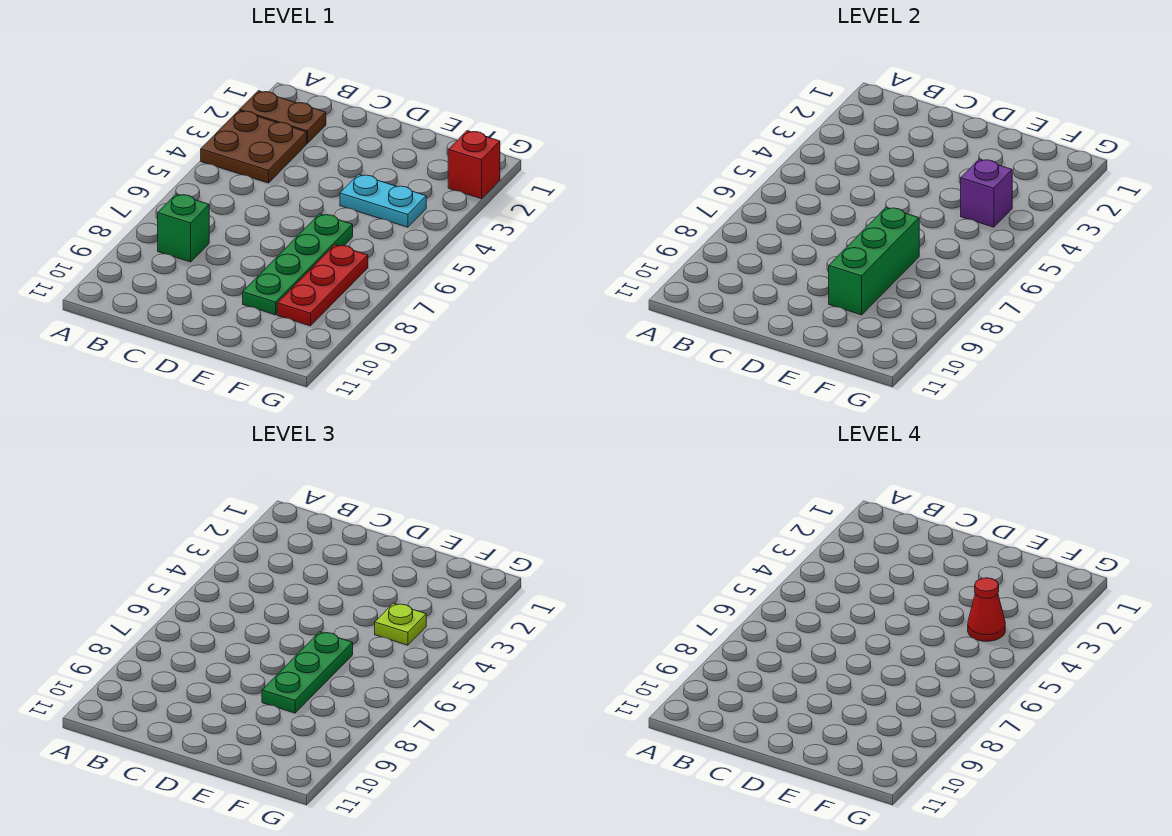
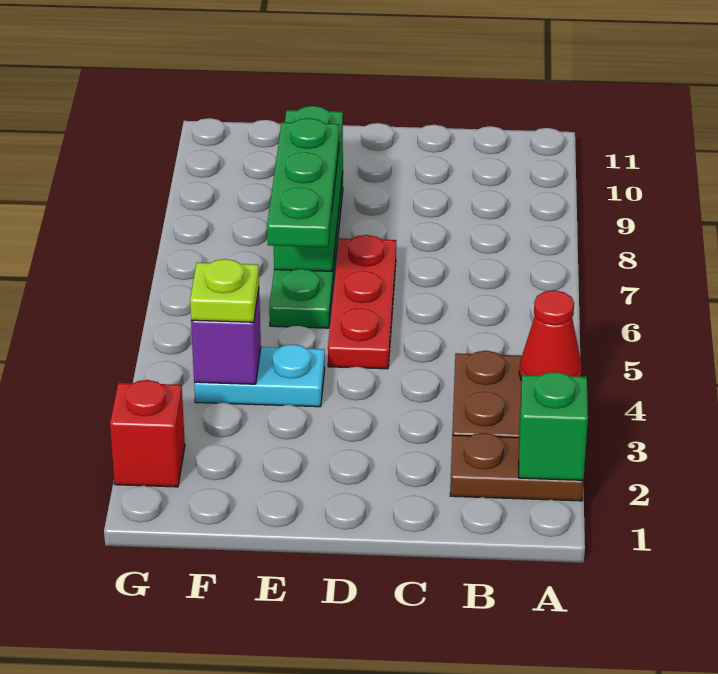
green brick B8 level 1 -> green brick A2 level 2
red cone F4 level 4 -> red cone A4 level 2
red plate F7:F9 level 1 -> red plate D5:D7 level 1

